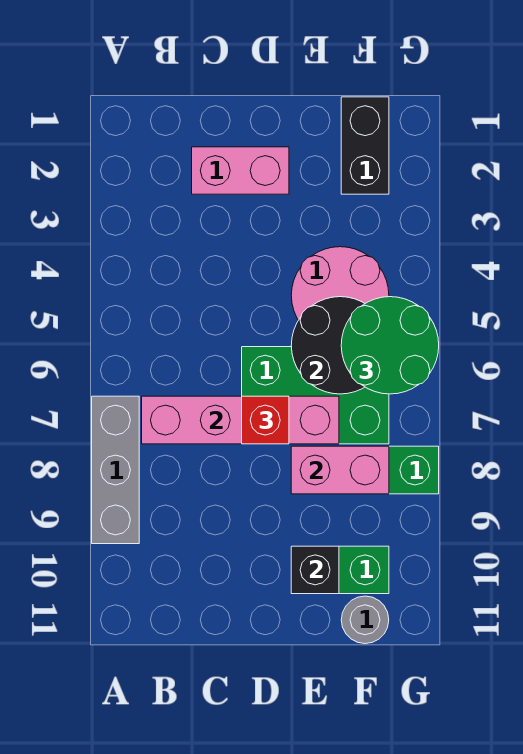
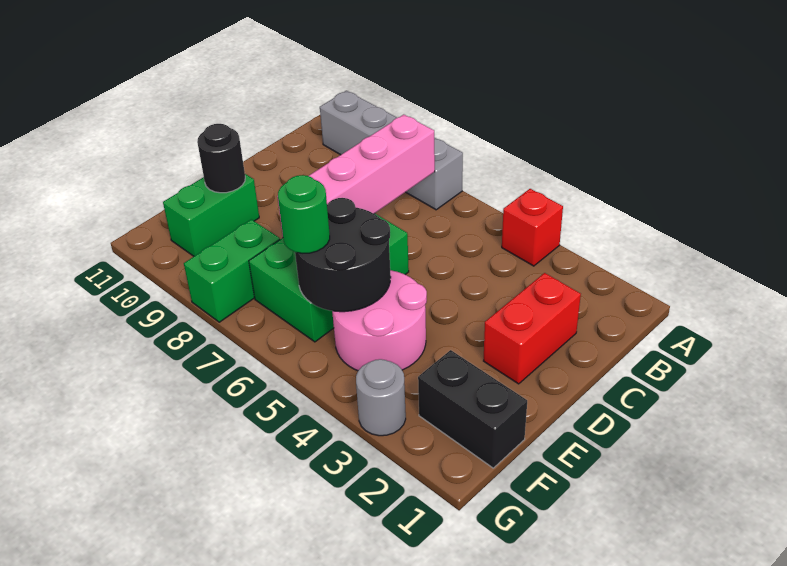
grey brick A7:A9 level 1 -> grey brick A7:A10 level 1
pink brick C2:D2 level 1 -> red brick C2:D2 level 1
red brick D7 level 3 -> red brick A4 level 1
pink brick E8:F8 level 2 -> none
black brick E10 level 2 -> black round brick E10 level 2
green round brick F5:G6 level 3 -> green round brick F6 level 3
grey round brick F11 level 1 -> grey round brick G3 level 1

